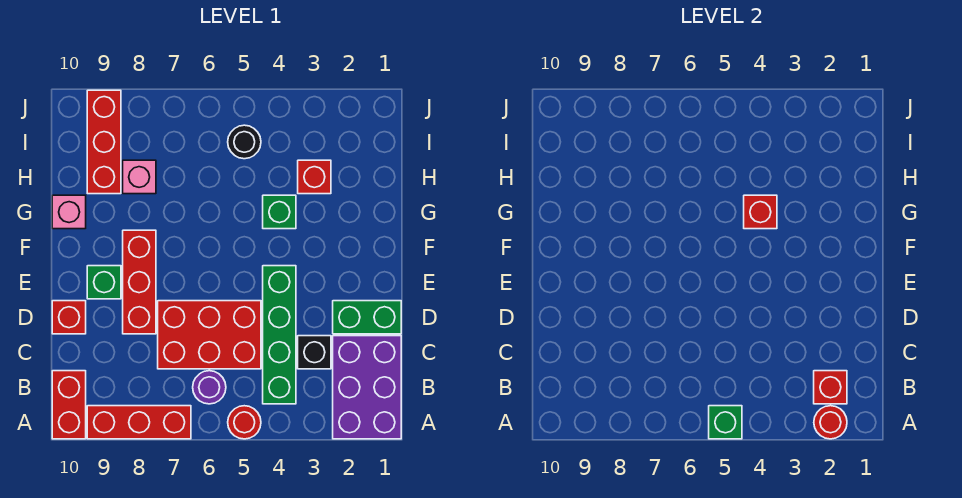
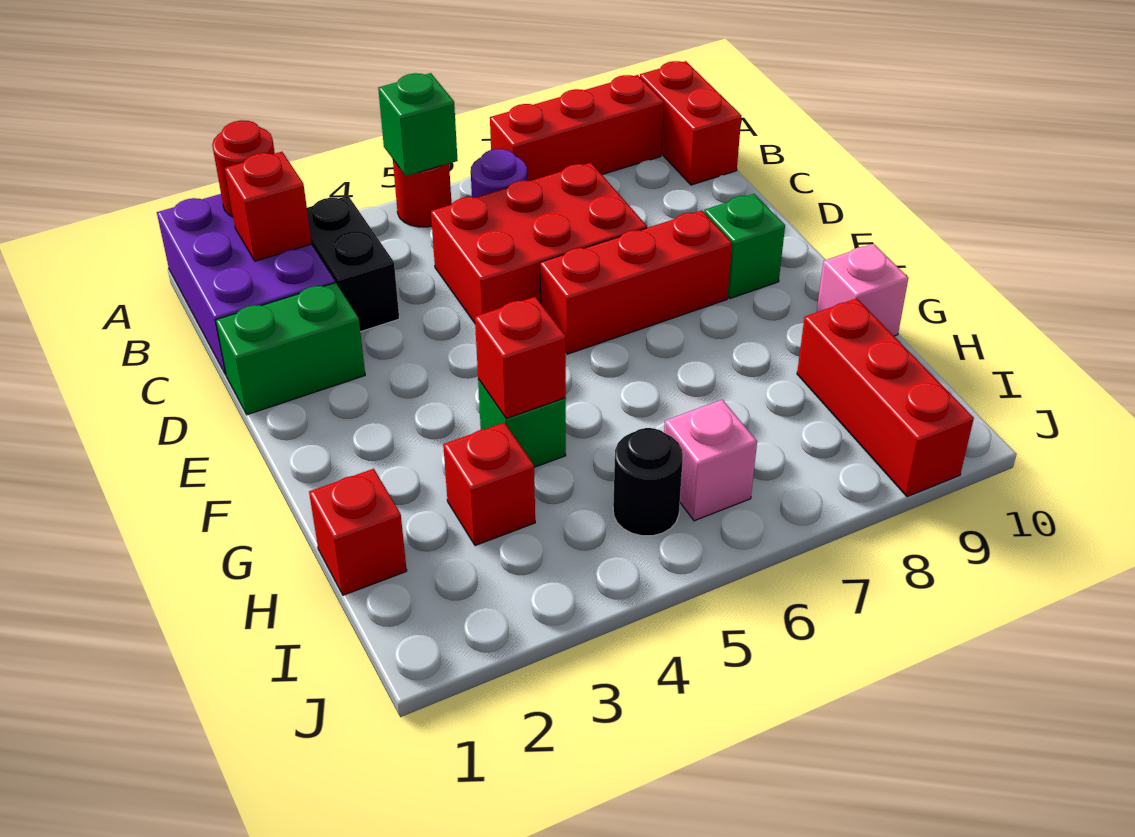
green brick B4:E4 level 1 -> none
black brick C3 level 1 -> black brick B3:C3 level 1
red brick D8:F8 level 1 -> red brick E6:E8 level 1
red brick D10 level 1 -> red brick H1 level 1
pink brick H8 level 1 -> pink brick I6 level 1

